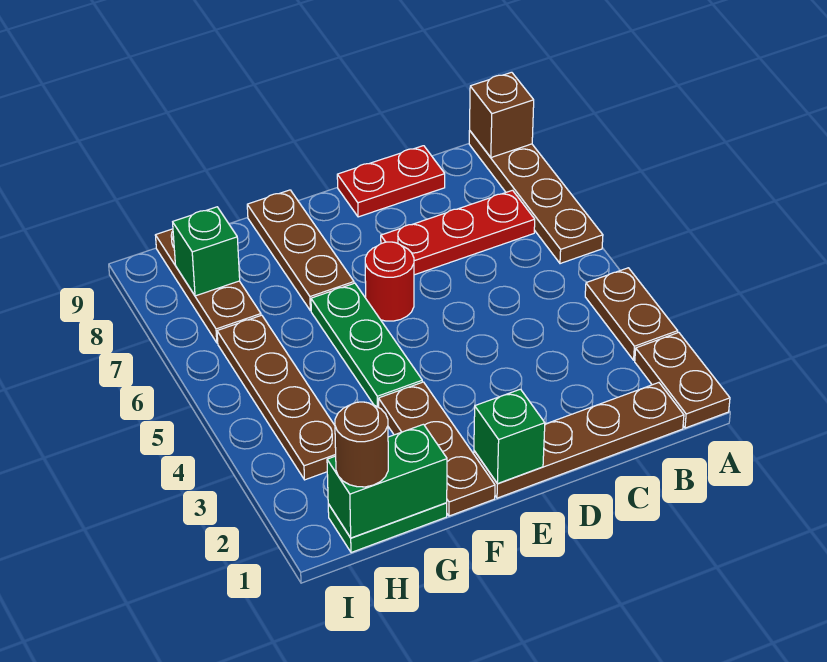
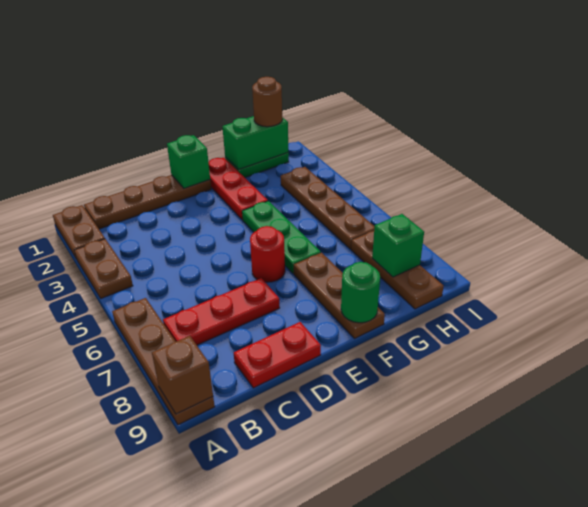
brown plate F1:F3 level 1 -> red plate F1:F3 level 1
none -> green round brick F9 level 2

